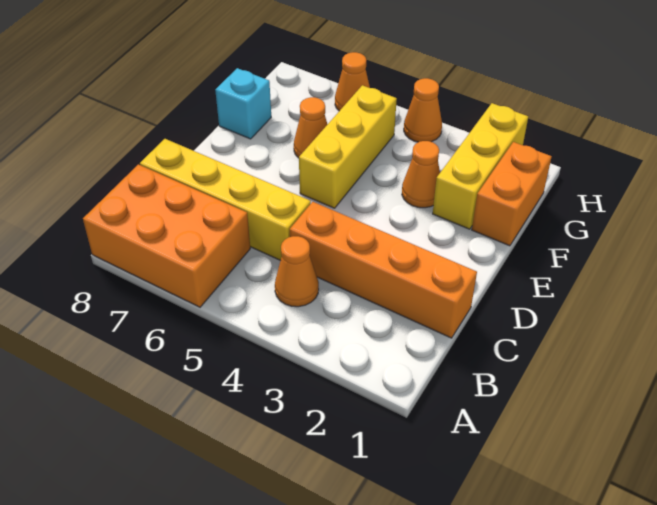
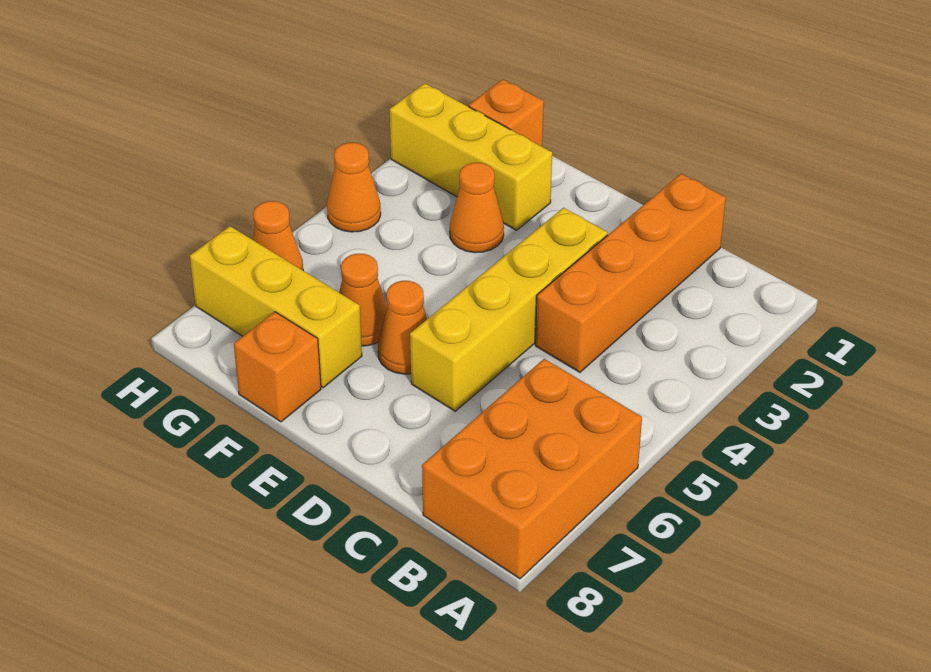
orange cone B4 level 1 -> orange cone E6 level 1
yellow brick C5:C8 level 1 -> yellow brick D3:D6 level 1
yellow brick E5:G5 level 1 -> yellow brick F7:H7 level 1
orange brick F1:G1 level 1 -> orange brick G1 level 1
cyan brick F8 level 1 -> orange brick F8 level 1

